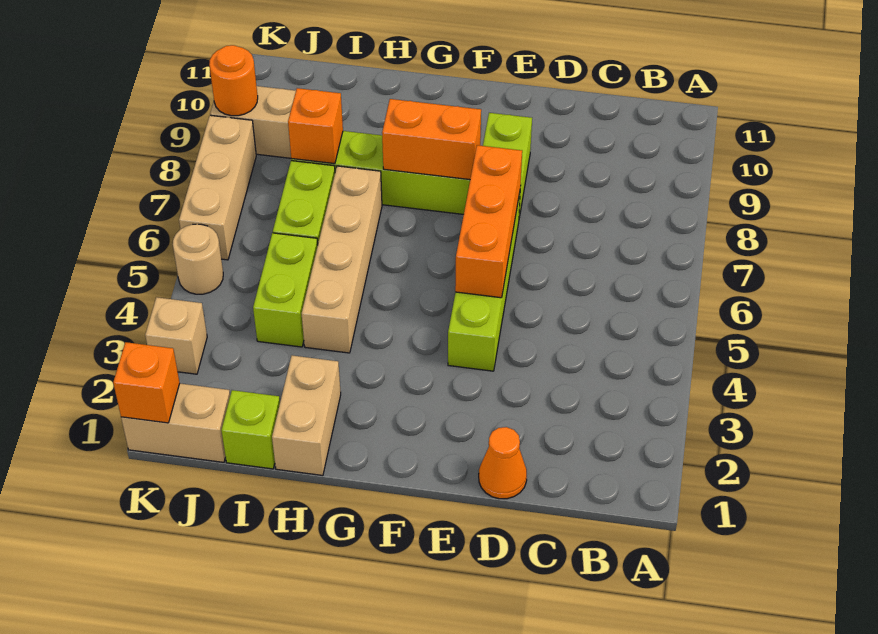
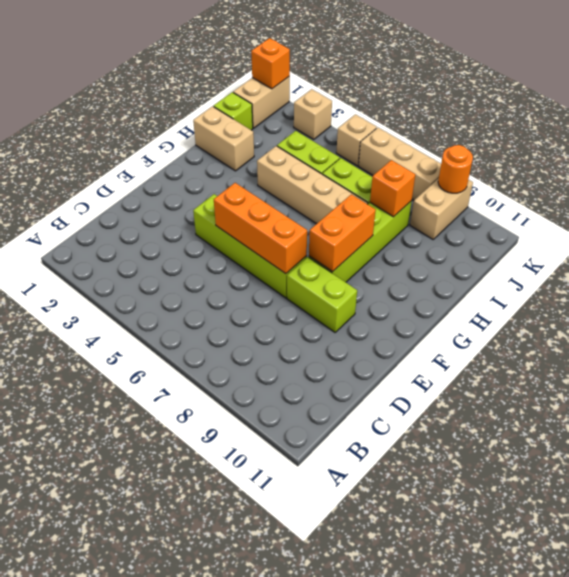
orange cone D1 level 1 -> none
tan round brick K5 level 1 -> tan brick K5 level 1

